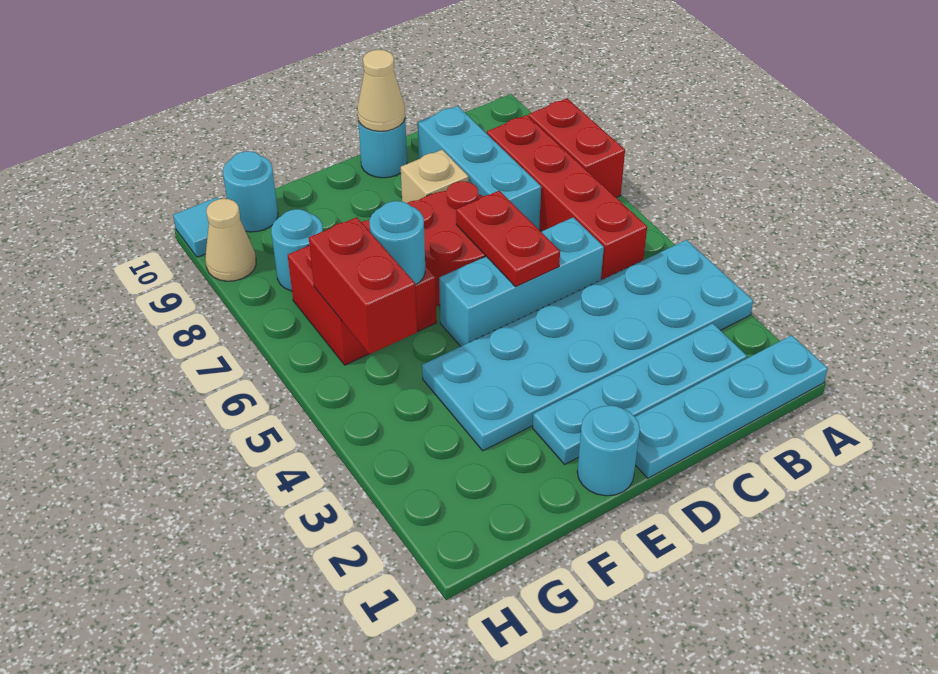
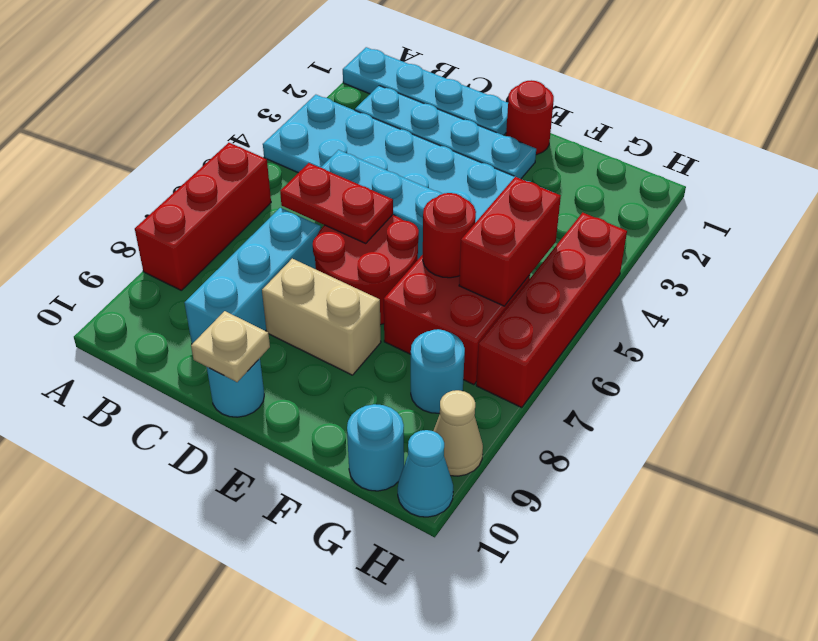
red brick A7:A8 level 1 -> red brick A6:A8 level 1
red brick B5:B8 level 1 -> red brick H4:H7 level 1
red plate D5:D6 level 2 -> red plate C6:D6 level 2
tan brick D8 level 1 -> tan brick D8:E8 level 1
tan cone D10 level 2 -> tan plate D10 level 2
cyan round brick E1 level 1 -> red round brick E1 level 1
cyan round brick F6 level 2 -> red round brick F6 level 2
cyan tile H10 level 1 -> cyan cone H10 level 1

